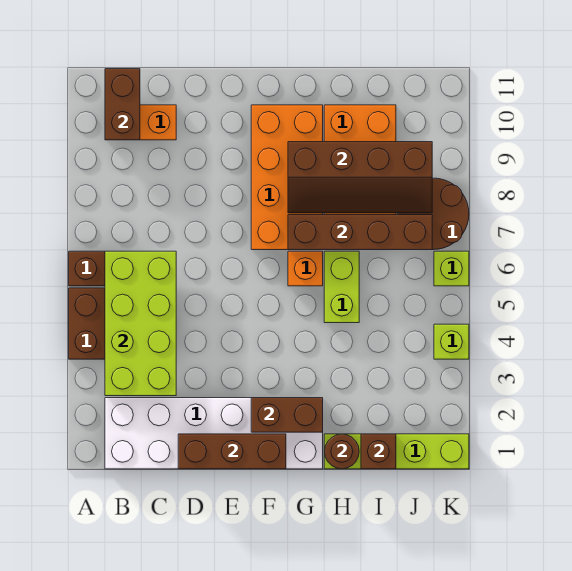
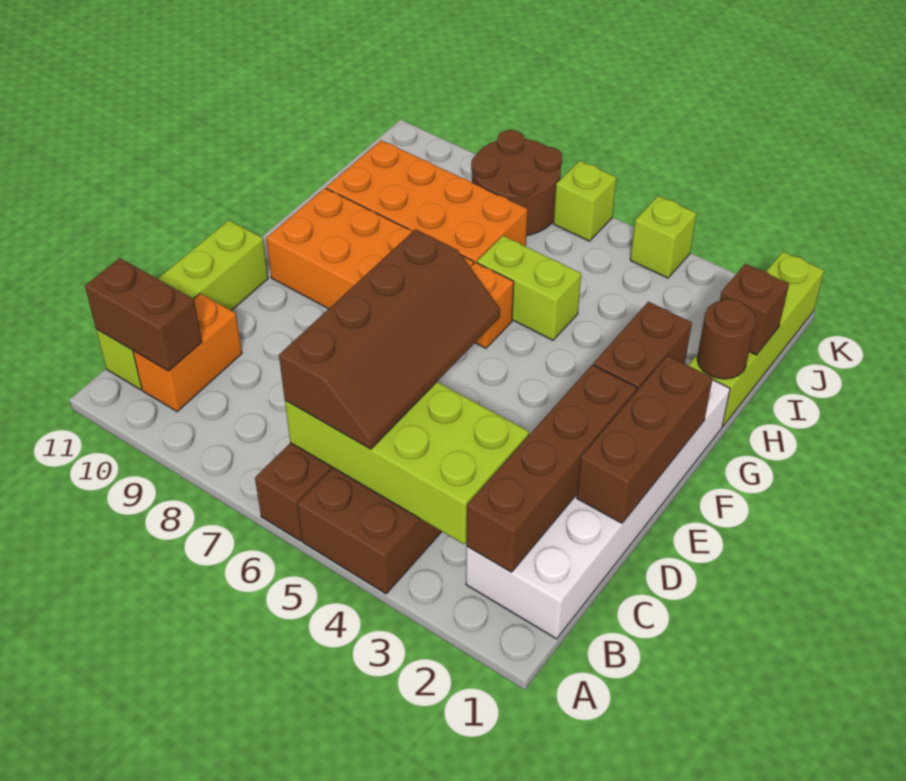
none -> lime brick B11:E11 level 1
brown brick G7:J7 level 2 -> brown brick B2:E2 level 2
brown slope G8:J9 level 2 top 9 -> brown slope B5:E6 level 3 top 6

